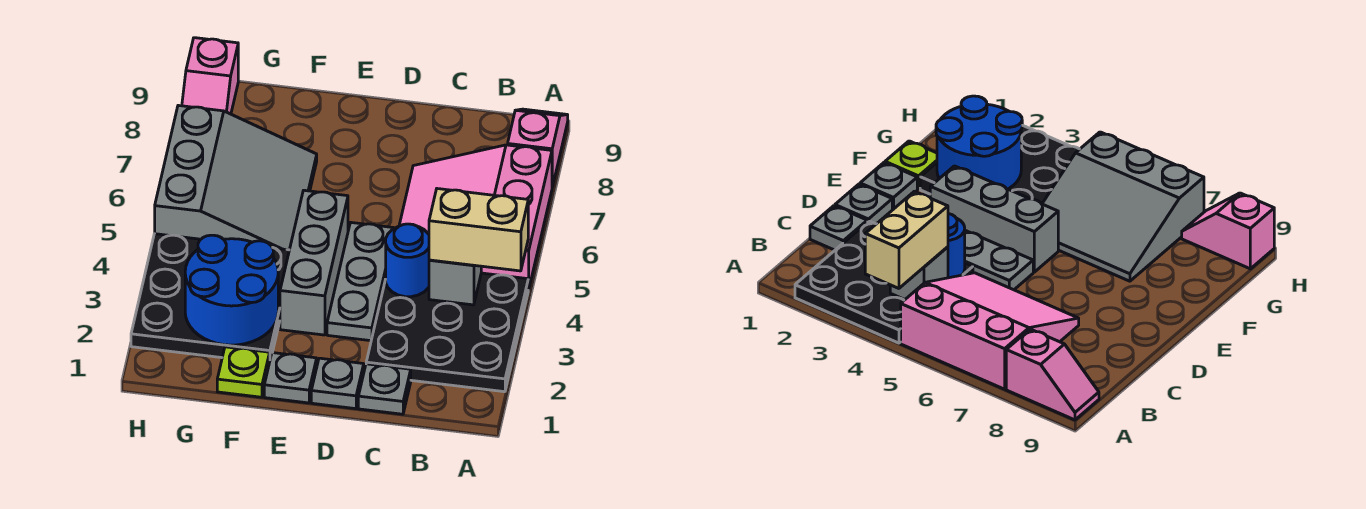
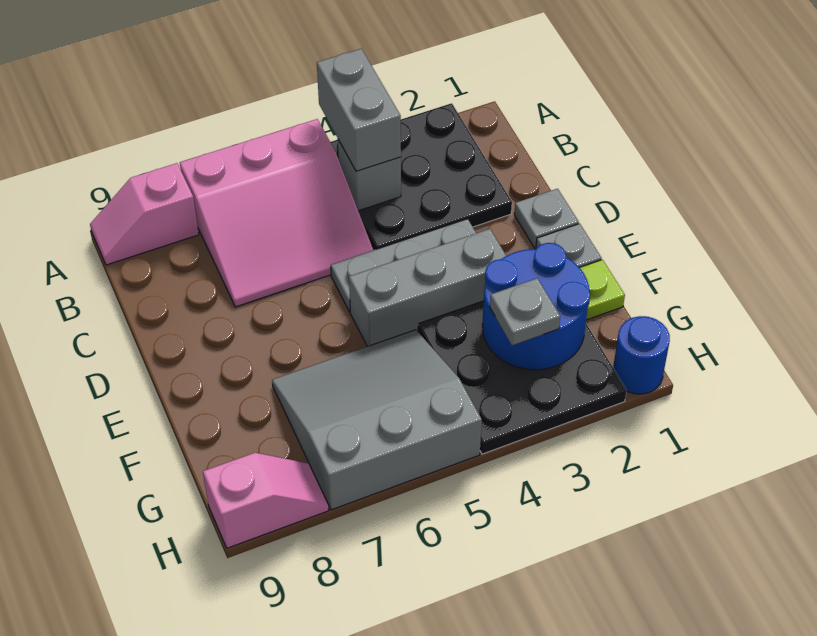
tan brick A4:B4 level 3 -> grey brick A4:B4 level 3
grey plate C1 level 1 -> grey plate G3 level 3
blue round brick C4 level 2 -> blue round brick H1 level 1

